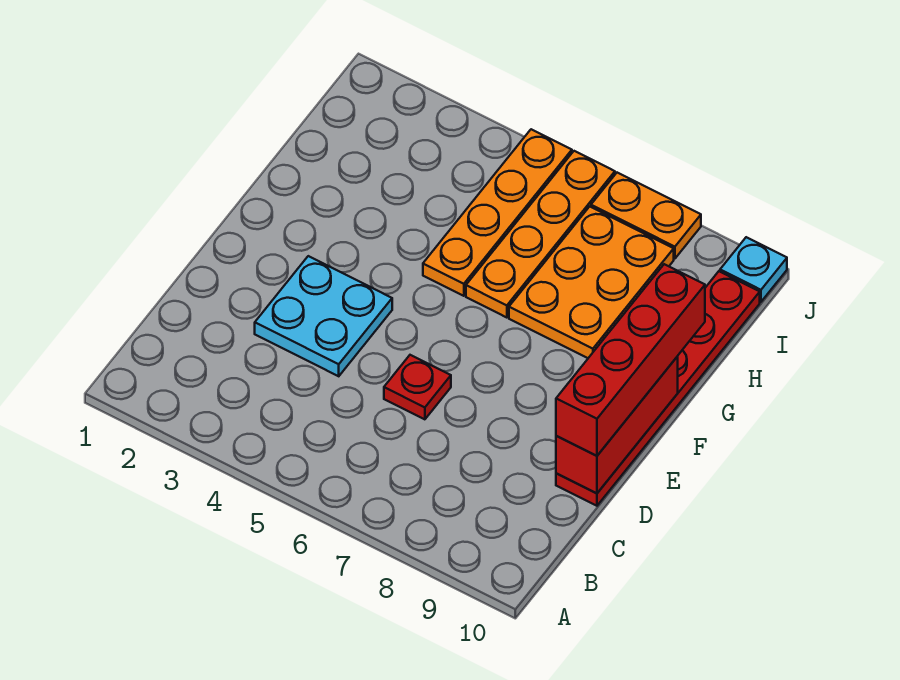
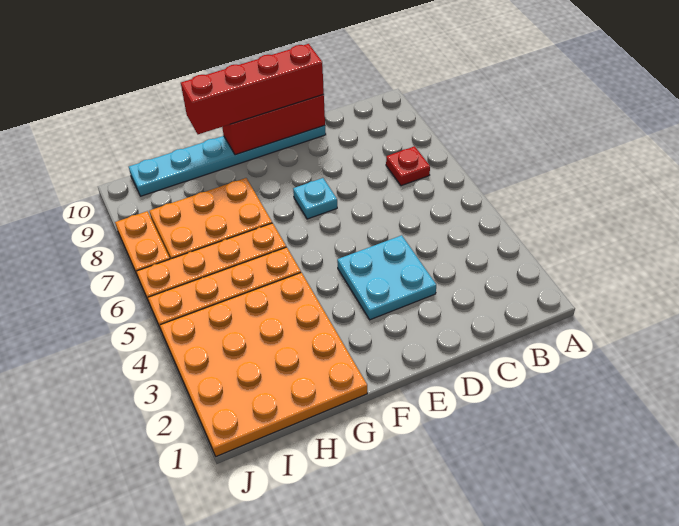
red plate D6 level 1 -> red plate B7 level 1
red plate D10:I10 level 1 -> cyan plate D10:I10 level 1
none -> orange plate G1:J4 level 1
cyan plate J10 level 1 -> cyan plate E7 level 1

